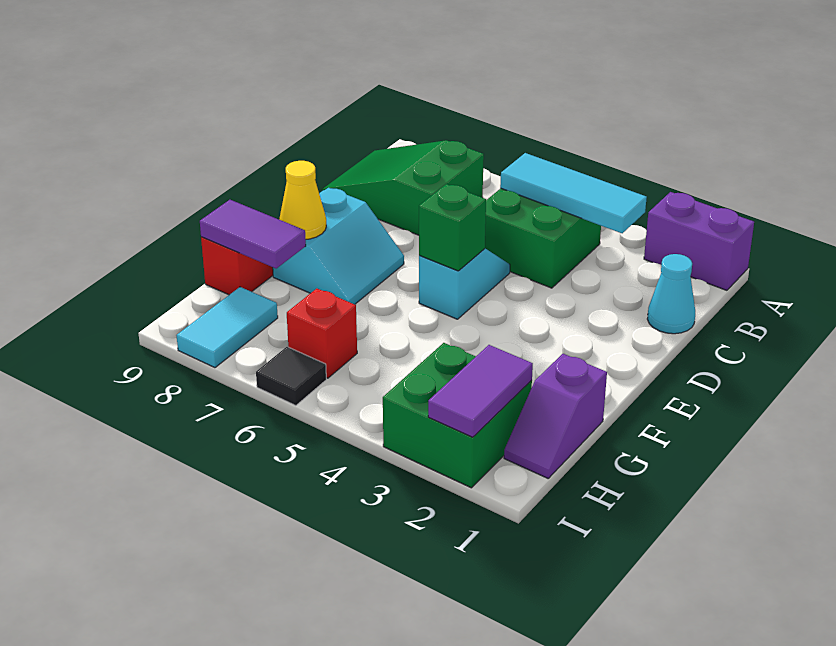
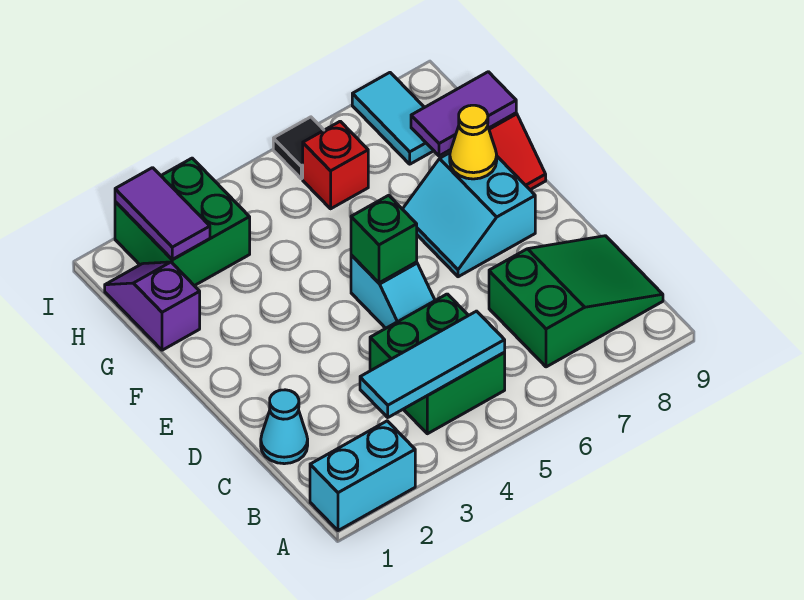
purple brick A1:A2 level 1 -> cyan brick A1:A2 level 1

